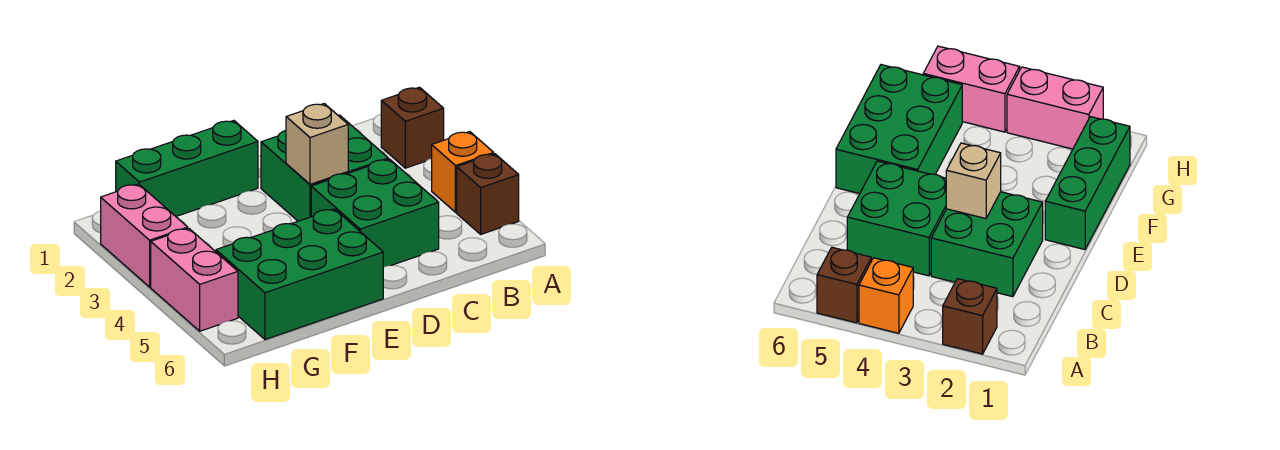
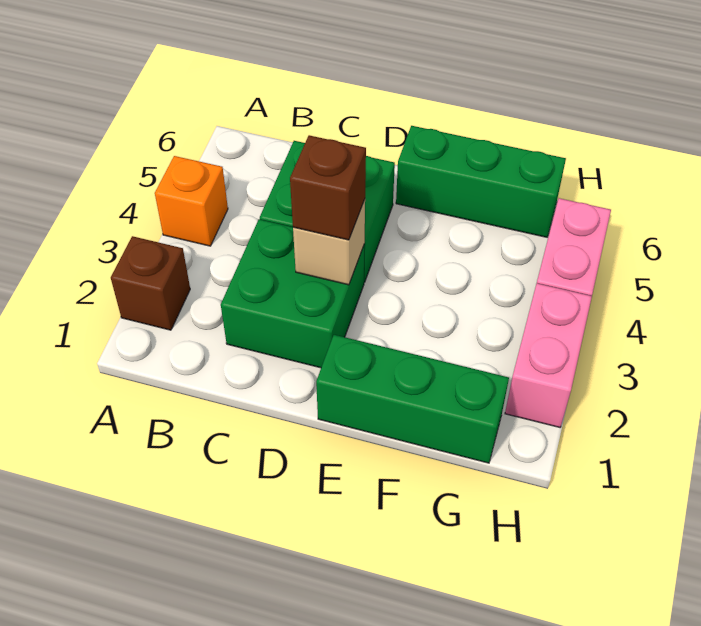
brown brick A5 level 1 -> brown brick D3 level 3
green brick E5:G6 level 1 -> green brick E6:G6 level 1

